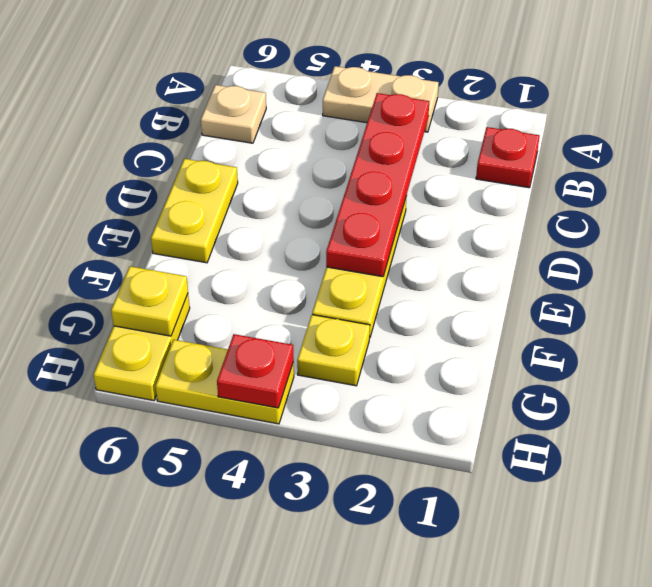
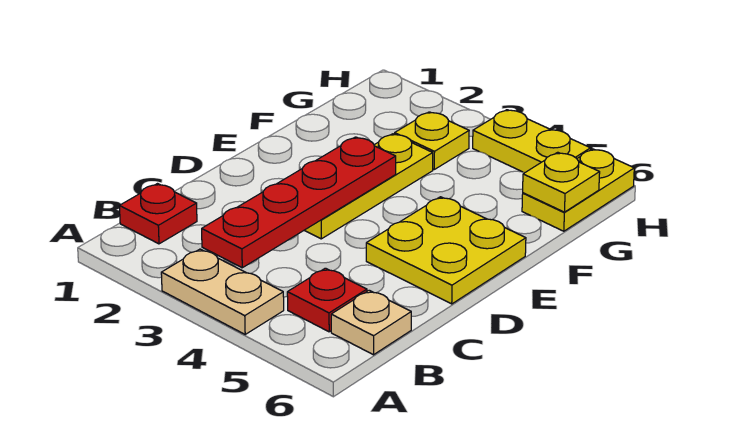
yellow plate D6:E6 level 1 -> yellow plate D5:E6 level 1
red plate H4 level 2 -> red plate B5 level 1

